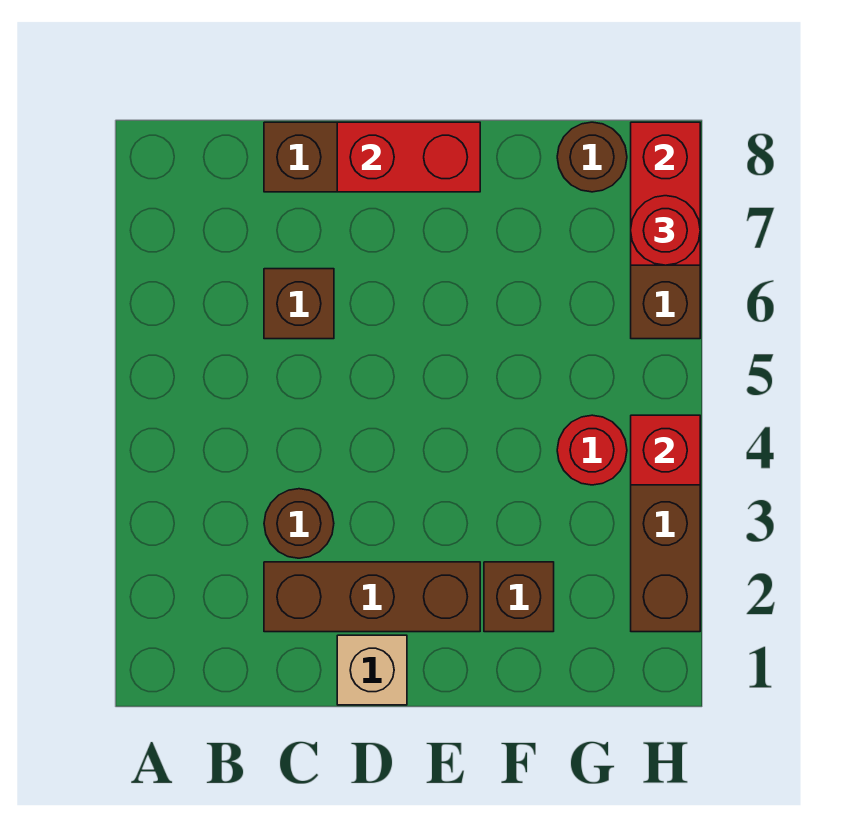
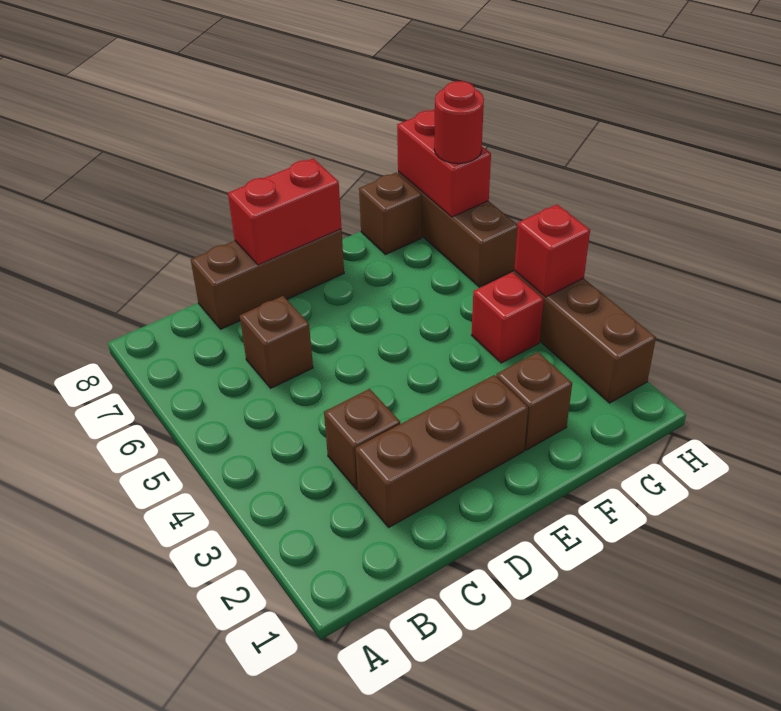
brown round brick C3 level 1 -> brown brick C3 level 1
tan brick D1 level 1 -> none
red round brick G4 level 1 -> red brick G4 level 1
brown round brick G8 level 1 -> brown brick G8 level 1

